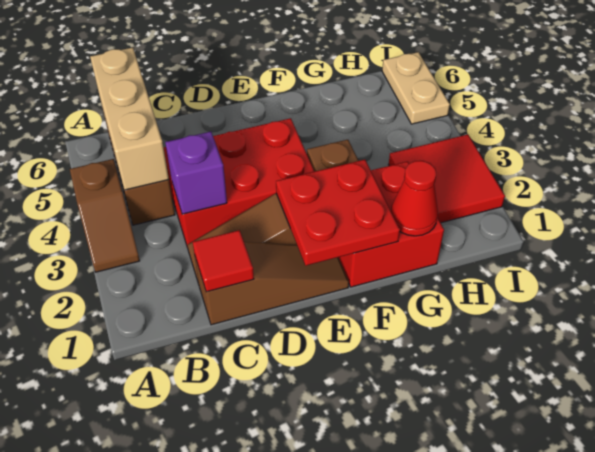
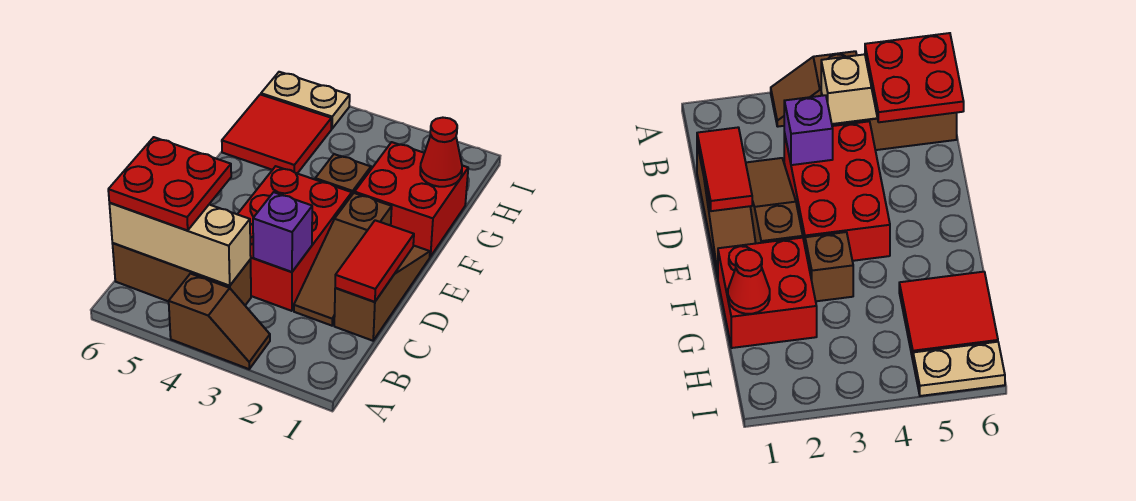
red tile C1 level 2 -> red tile C1:D1 level 2
red plate E1:F2 level 2 -> red plate B5:C6 level 3
red tile H2:I3 level 1 -> red tile G5:H6 level 1

